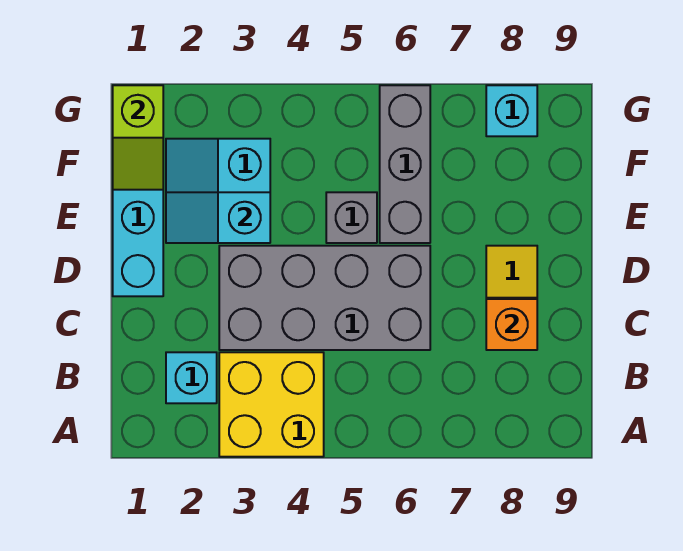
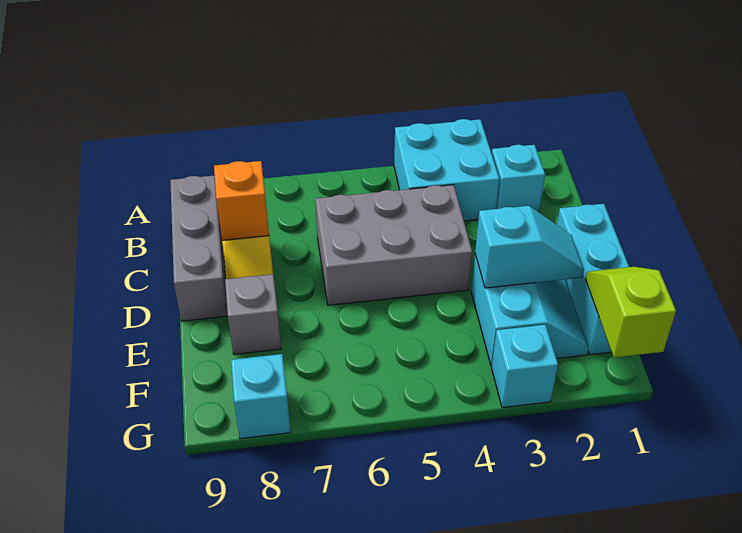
yellow brick A3:B4 level 1 -> cyan brick A3:B4 level 1
grey brick C3:D6 level 1 -> grey brick C4:D6 level 1
grey brick E5 level 1 -> grey brick E8 level 1
grey brick E6:G6 level 1 -> grey brick B9:D9 level 1
none -> cyan brick G3 level 1

